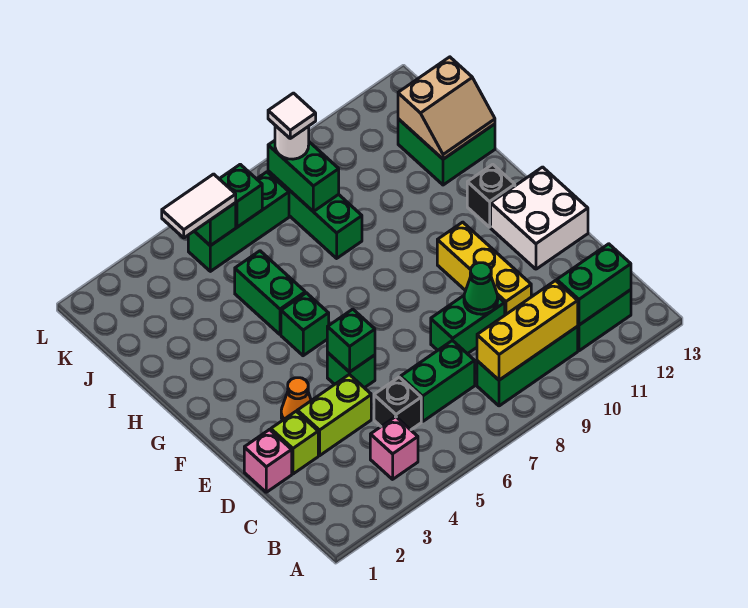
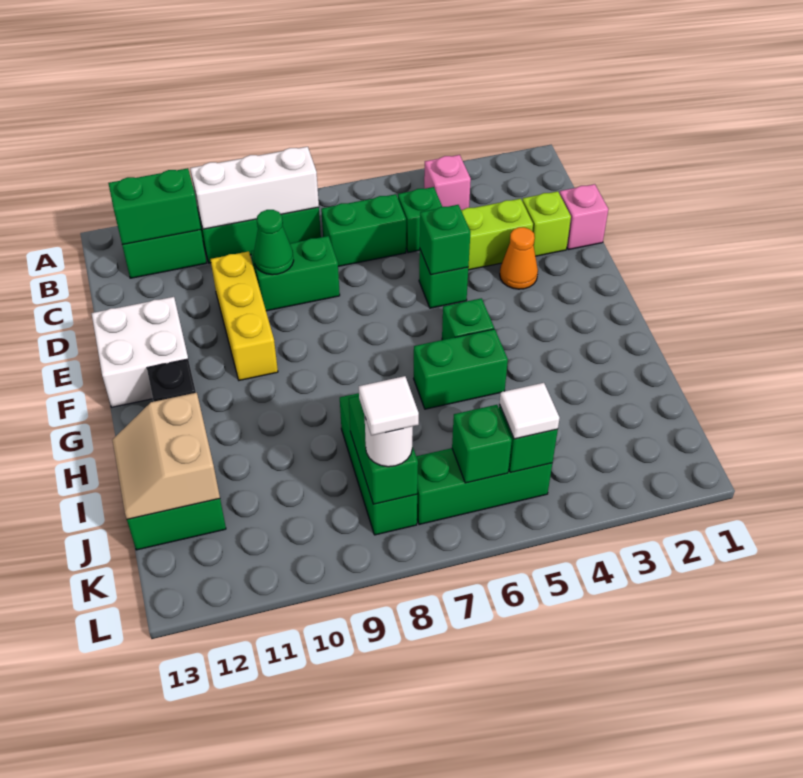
yellow brick B8:B10 level 2 -> white brick B8:B10 level 2
black brick C5 level 1 -> green brick C5 level 1
green brick H5:I5 level 1 -> green brick H5:H6 level 1
tan slope I12:J13 level 2 top J -> tan slope I12:J13 level 2 top 12
white tile K4:K5 level 3 -> white tile K5 level 3

